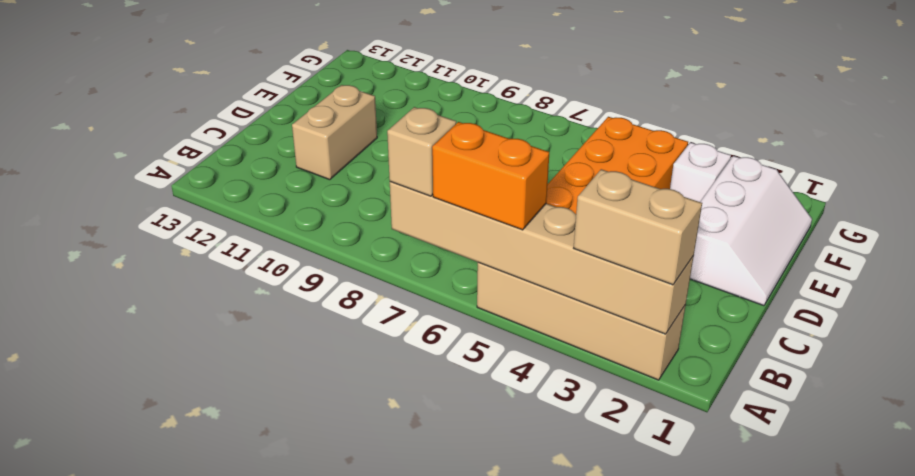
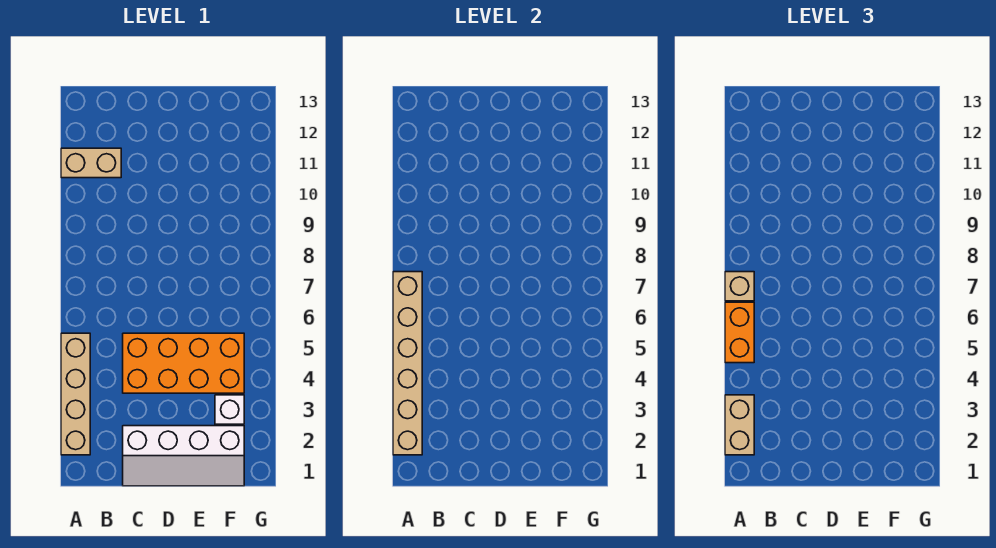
tan brick C11:D11 level 1 -> tan brick A11:B11 level 1
white slope D1:F2 level 1 top 2 -> white slope C1:F2 level 1 top 2

